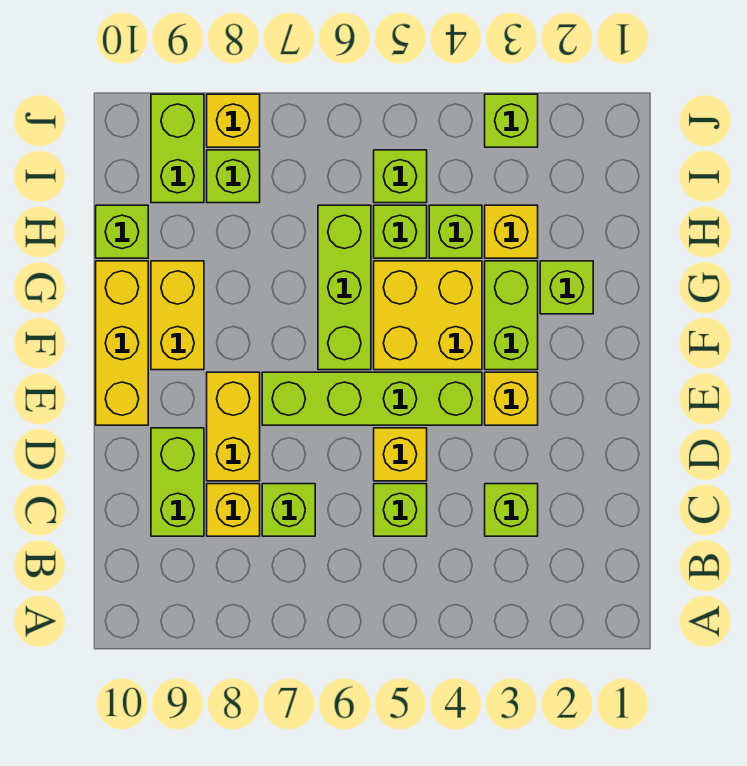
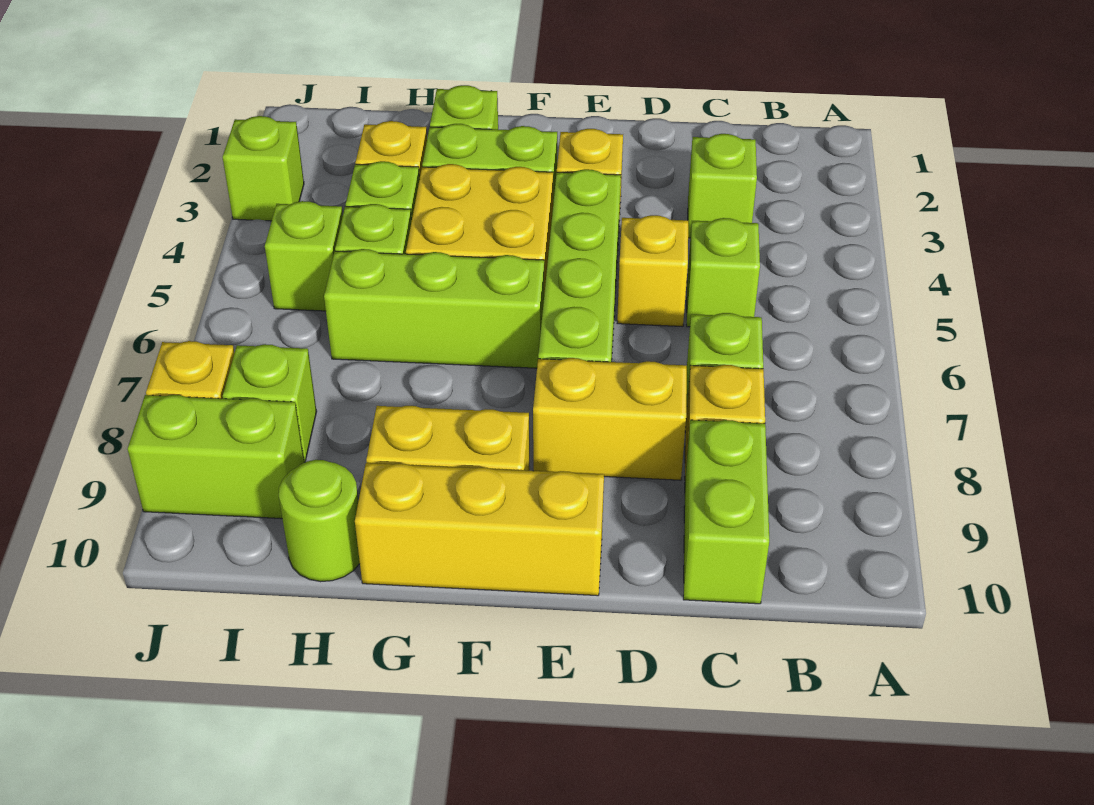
lime brick C9:D9 level 1 -> lime brick C9:C10 level 1
lime brick H10 level 1 -> lime round brick H10 level 1

